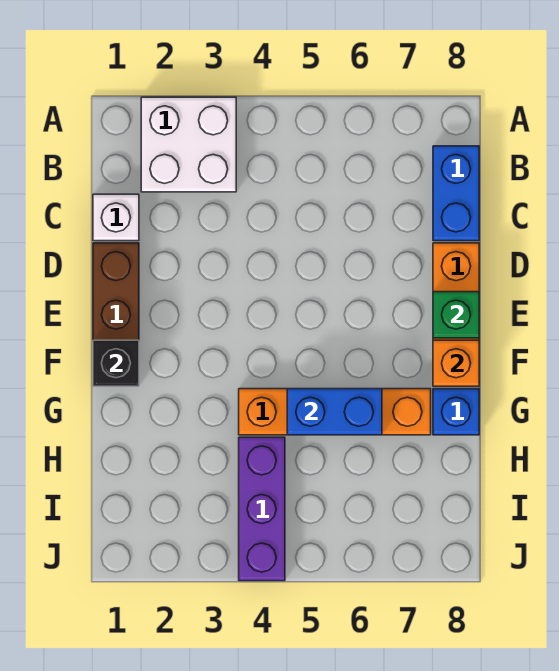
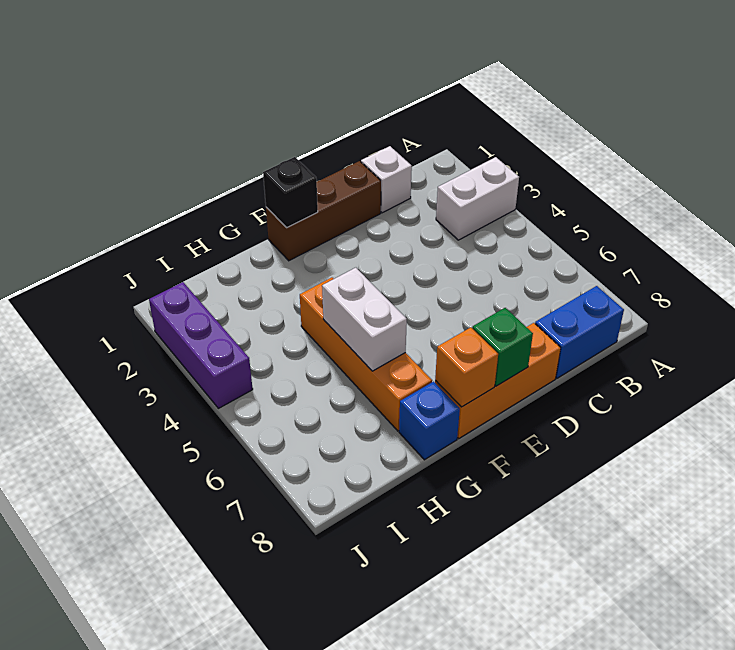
white brick A2:B3 level 1 -> white brick A3:B3 level 1
blue brick G5:G6 level 2 -> white brick G5:G6 level 2
purple brick H4:J4 level 1 -> purple brick J2:J4 level 1

